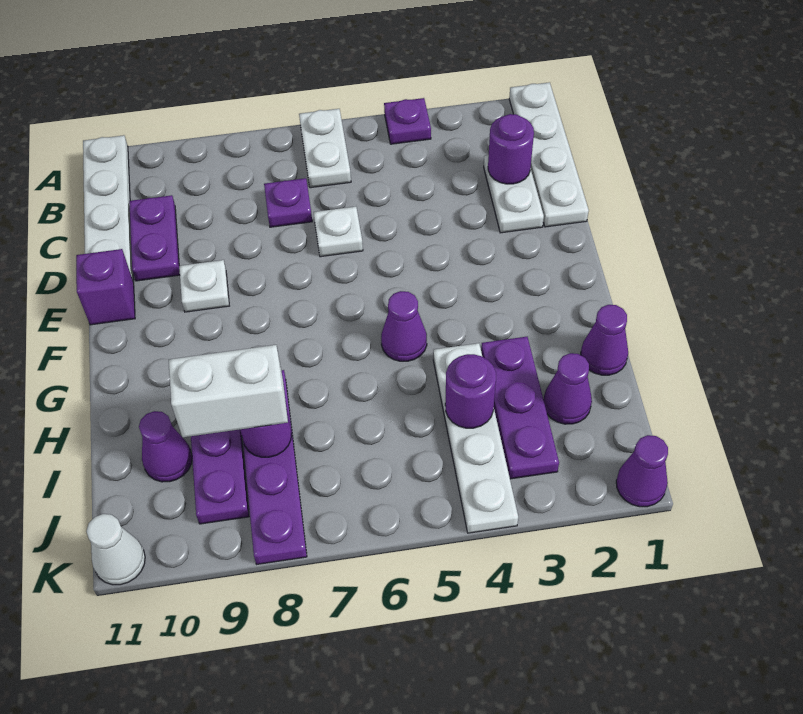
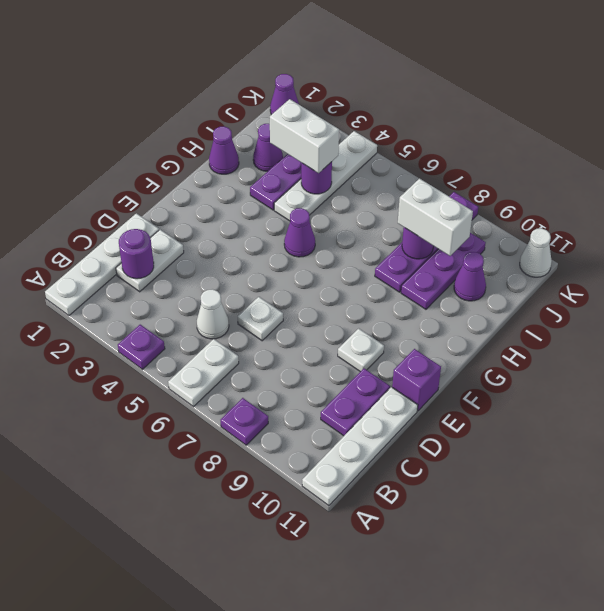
none -> white cone C5 level 1
purple plate C7 level 1 -> purple plate A8 level 1
none -> white brick I3:I4 level 3

